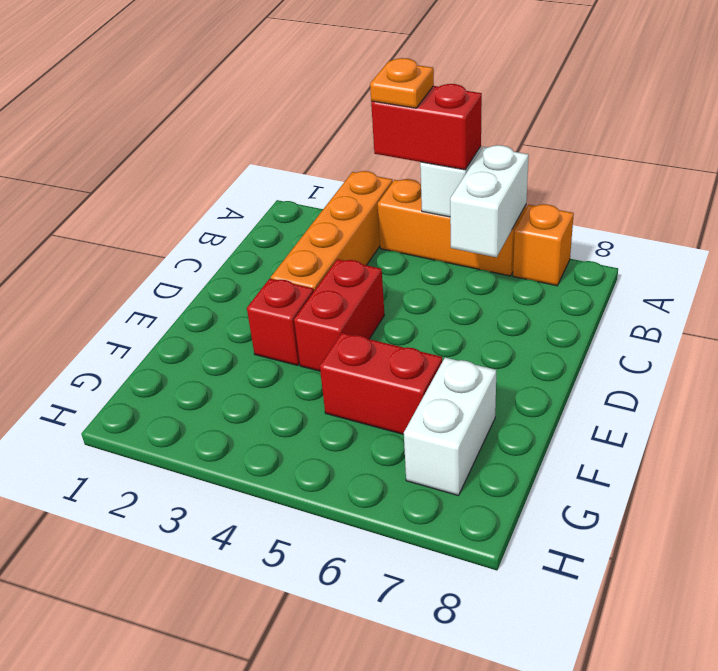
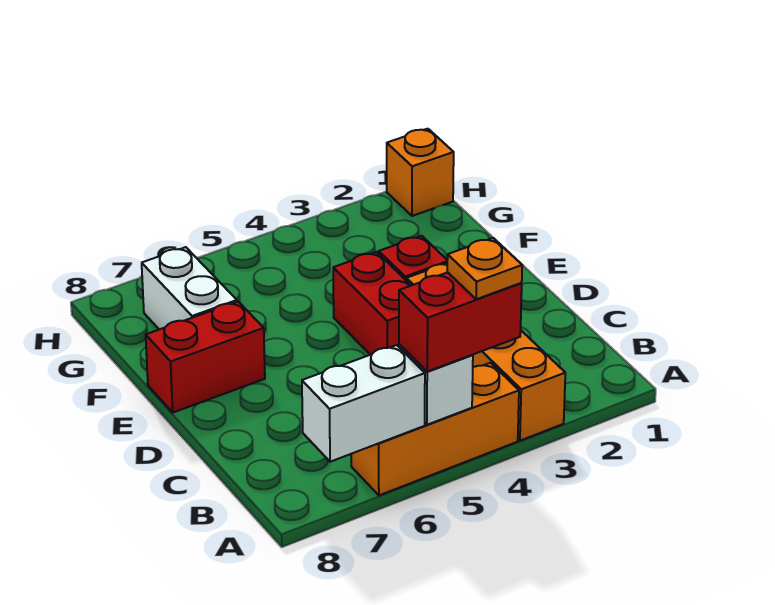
white brick A6:B6 level 2 -> white brick A6:A7 level 2
orange brick A7 level 1 -> orange brick H1 level 1
red brick F5:F6 level 1 -> red brick E7:E8 level 1

